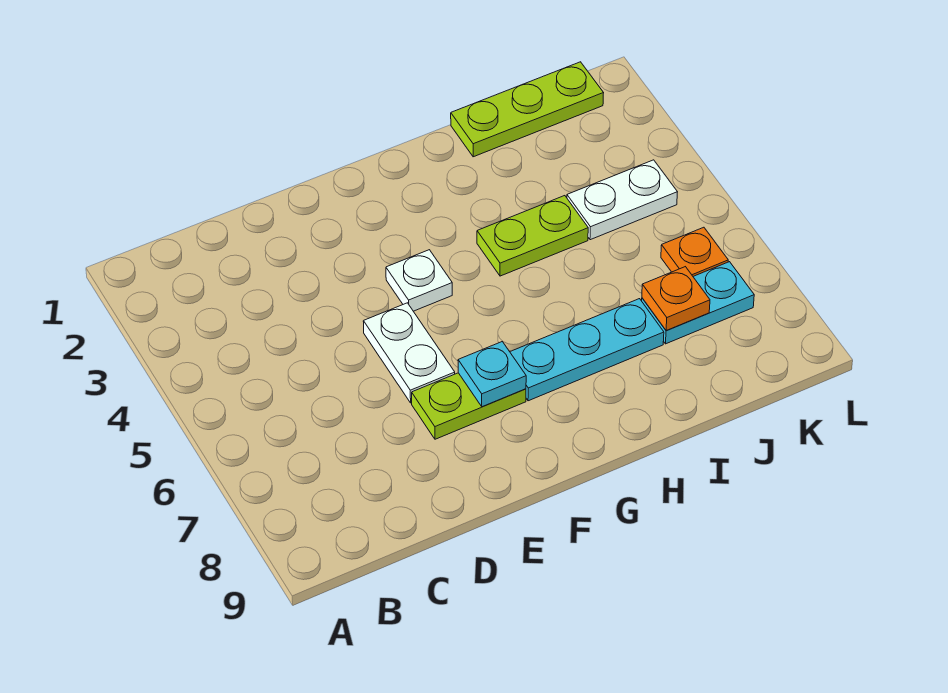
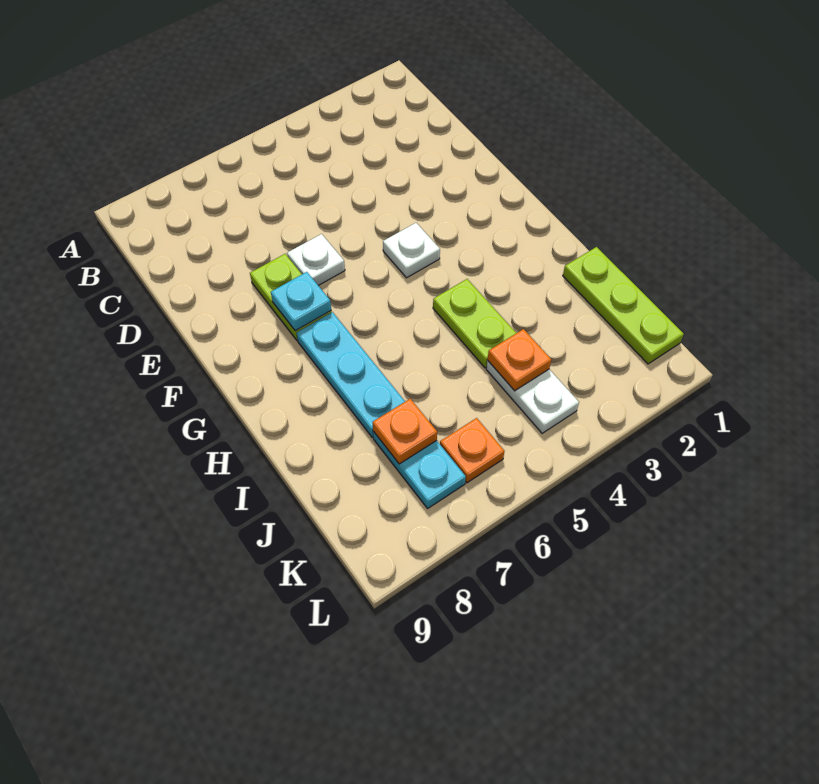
white plate E5:E6 level 1 -> white plate E6 level 1
none -> orange plate J4 level 2

